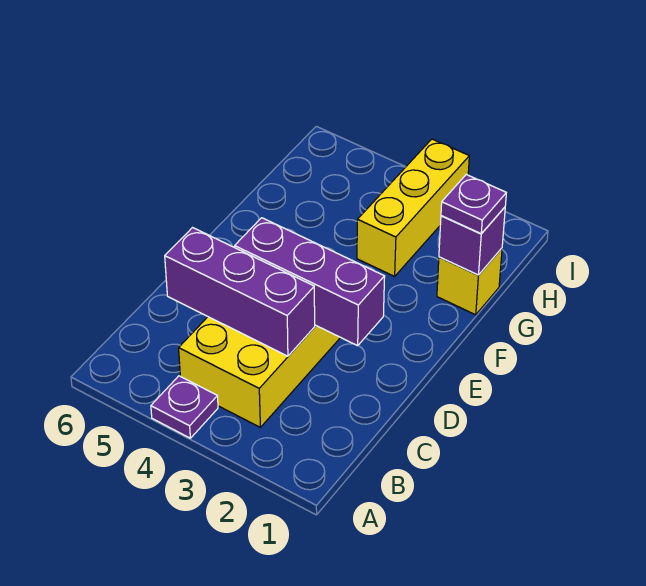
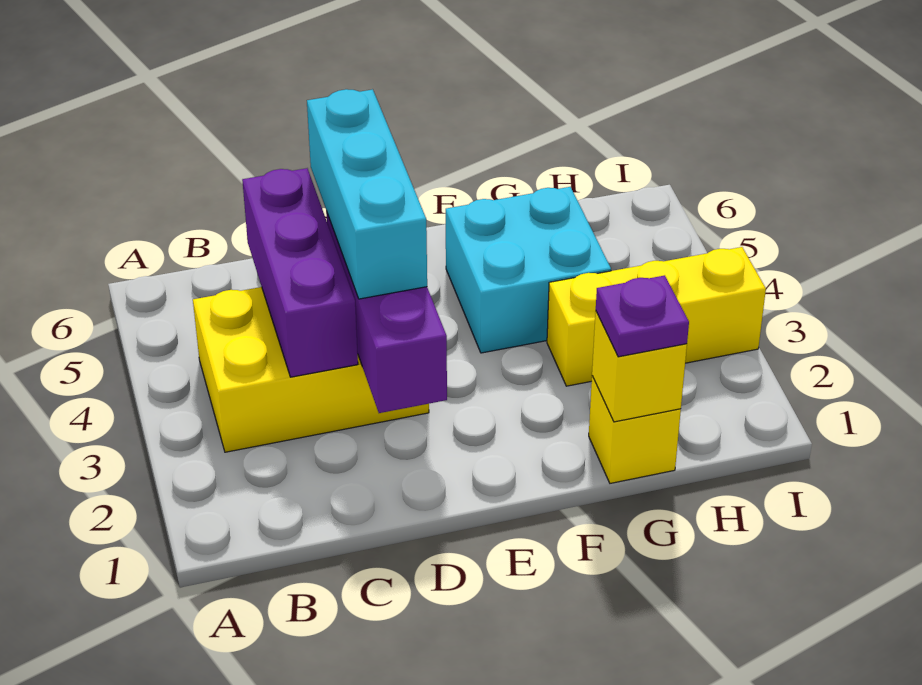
purple plate A4 level 1 -> none
none -> cyan brick D3:D5 level 3
none -> cyan brick F4:G5 level 1
purple brick G1 level 2 -> yellow brick G1 level 2

